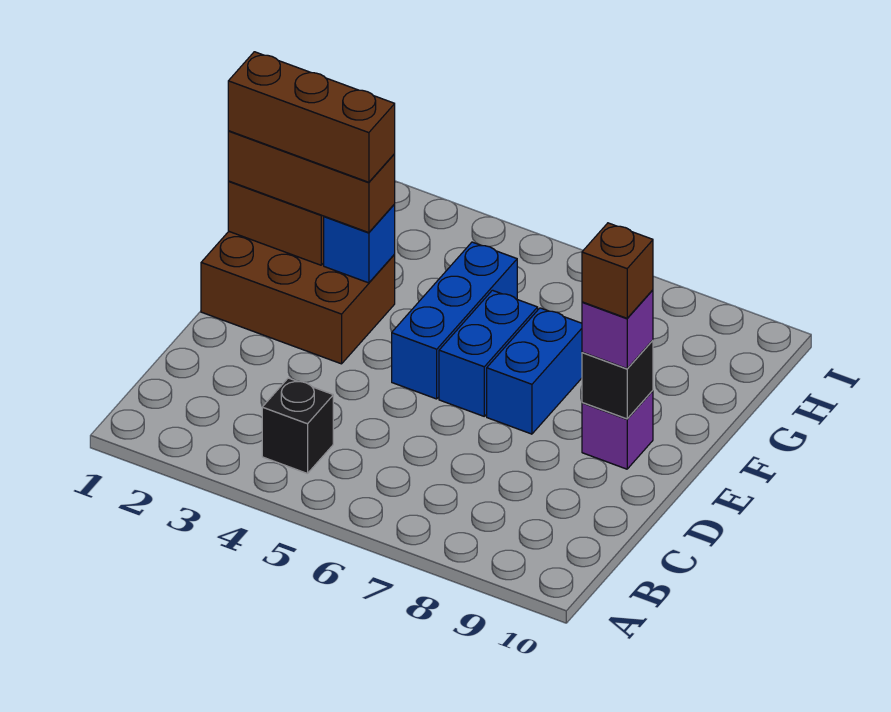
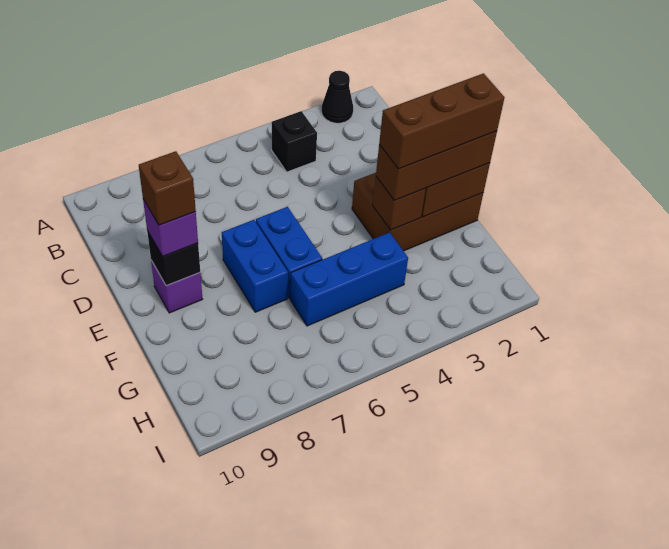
none -> black cone A2 level 1
blue brick E5:G5 level 1 -> blue brick G4:G6 level 1
blue brick F3 level 2 -> brown brick F3 level 2

